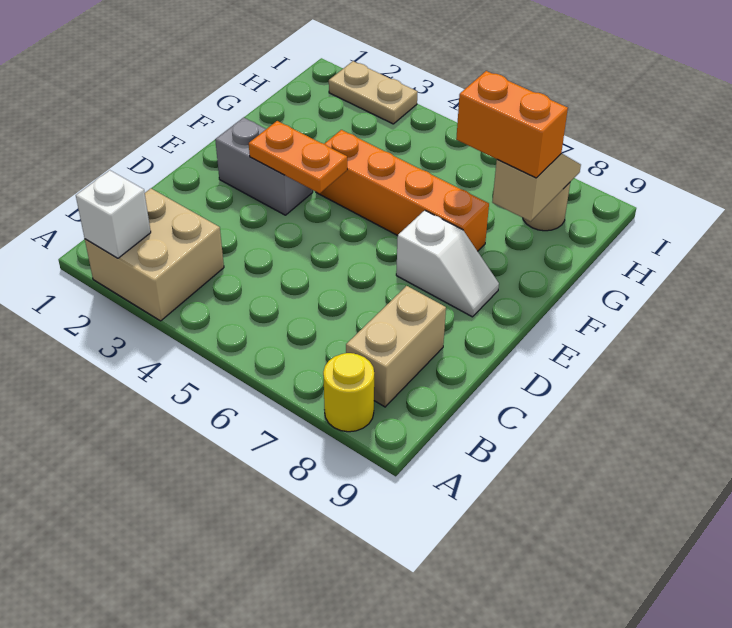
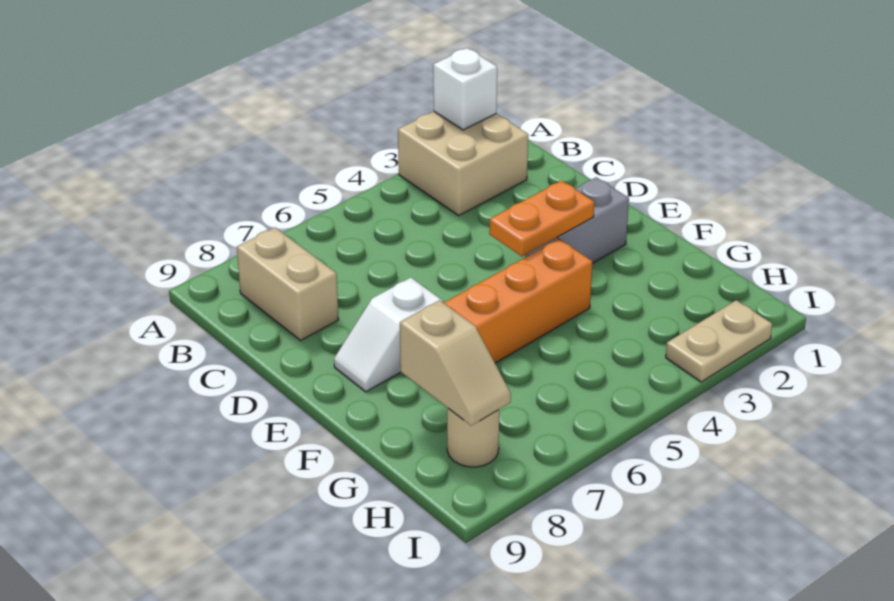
yellow round brick A8 level 1 -> none
orange brick G7:G8 level 3 -> none

